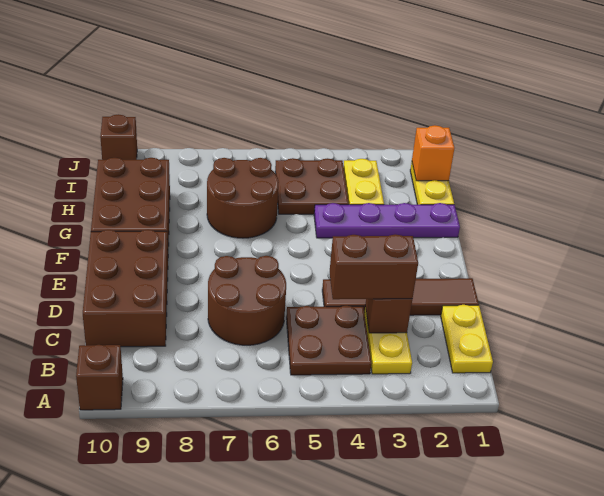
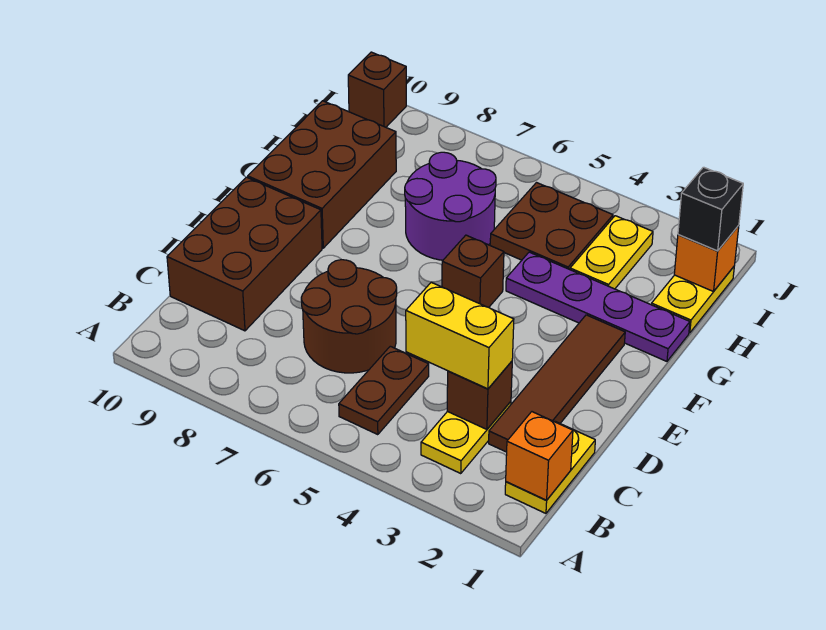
brown brick A10 level 1 -> brown brick F5 level 1
none -> orange brick B1 level 2
brown plate B4:C5 level 1 -> brown plate B5:C5 level 1
brown brick C3:C4 level 3 -> yellow brick C3:C4 level 3
brown tile D1:D4 level 1 -> brown tile C2:F2 level 1
brown round brick G6:H7 level 1 -> purple round brick G6:H7 level 1
none -> black brick I1 level 3

